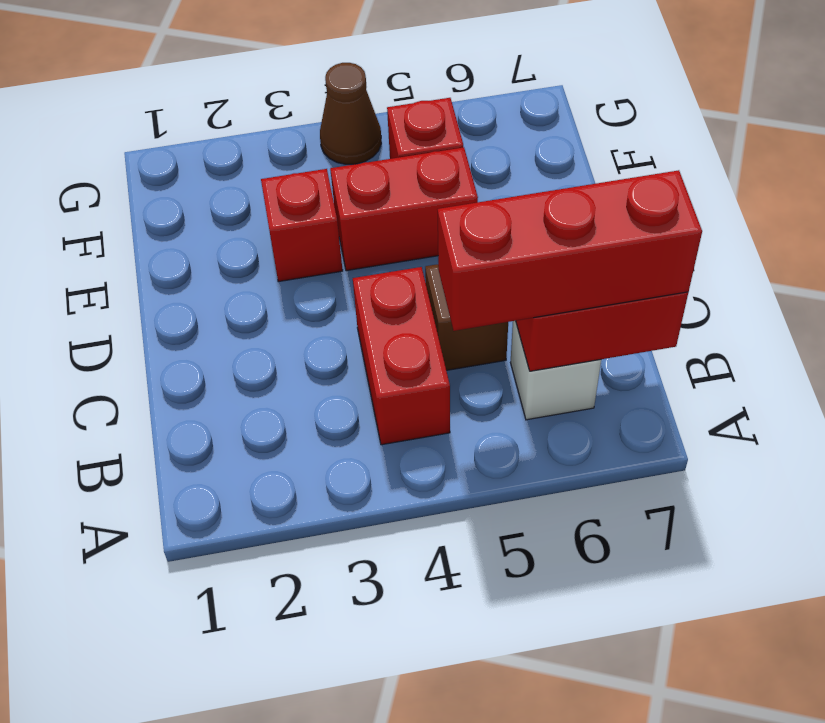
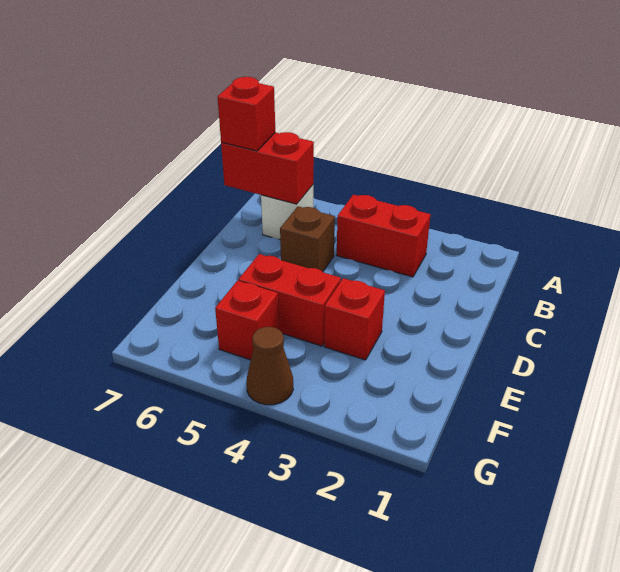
red brick B4:C4 level 1 -> red brick B3:B4 level 1
red brick B5:B7 level 3 -> red brick B7 level 3

